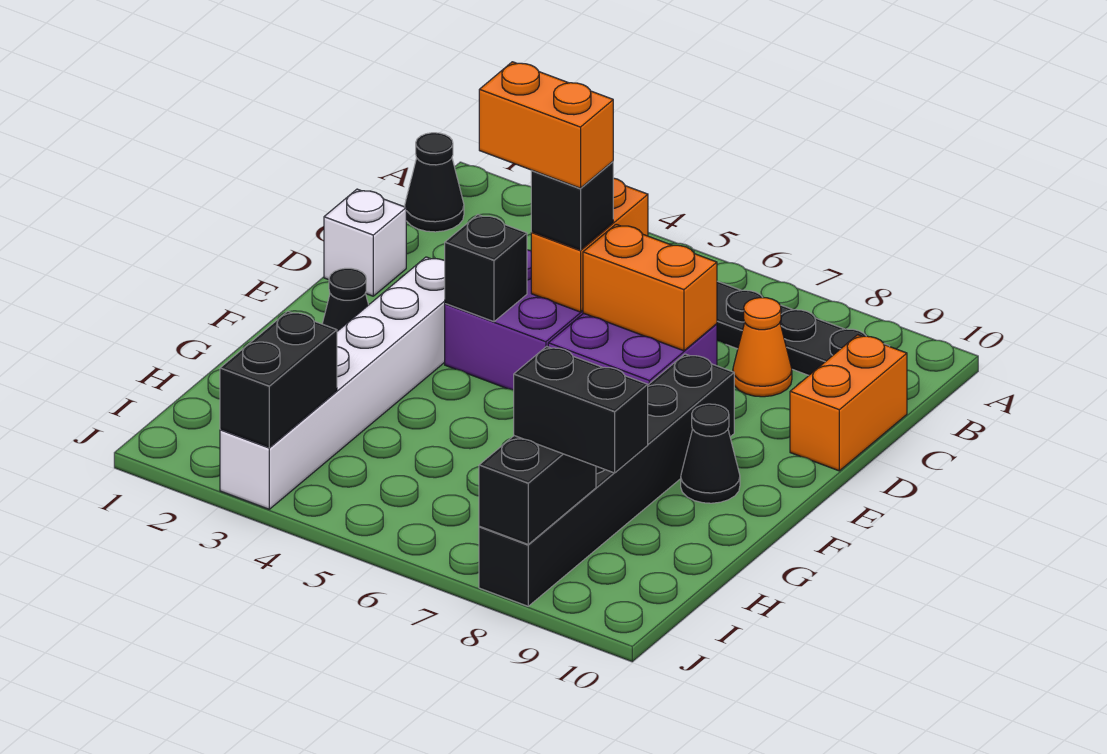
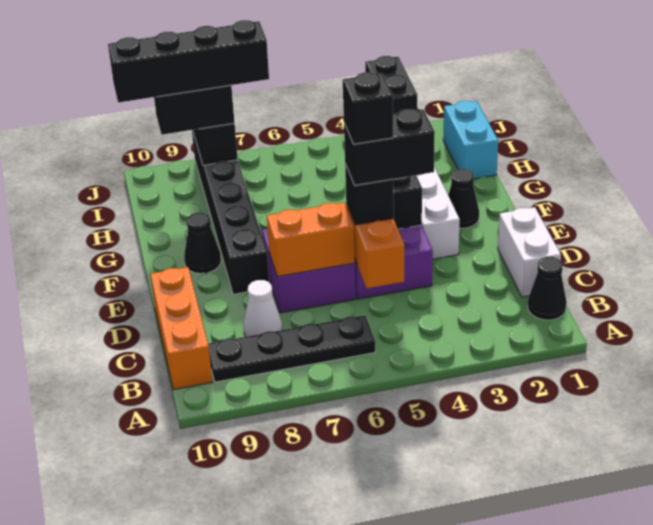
orange cone C8 level 1 -> white cone C8 level 1
orange brick C10:D10 level 1 -> orange brick B10:D10 level 1
white brick D1 level 1 -> white brick C1:D1 level 1
orange brick D4:D5 level 4 -> black brick D4:D5 level 4
none -> black brick D5 level 5
none -> cyan brick H1:I1 level 1
none -> black brick I7:I10 level 4

